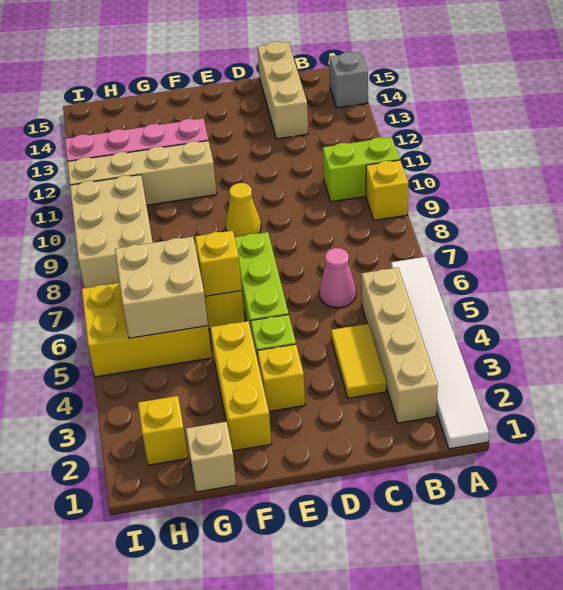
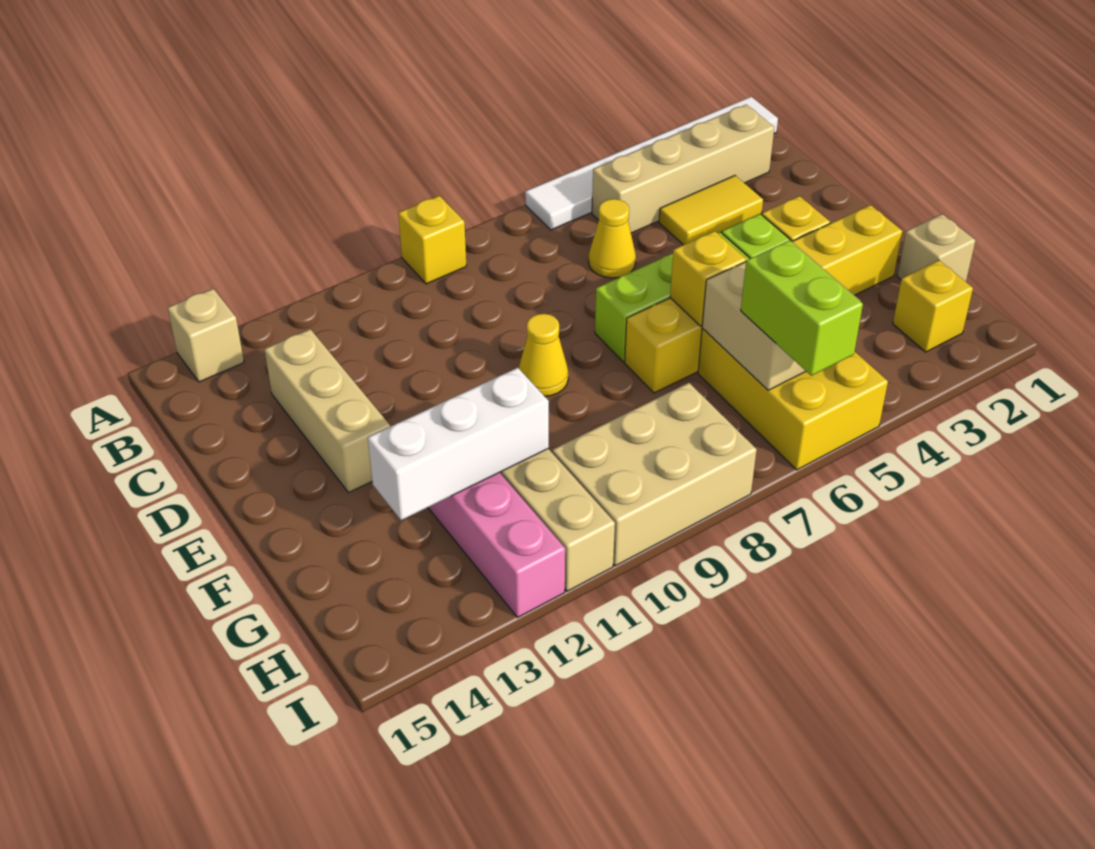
lime brick A10:B10 level 1 -> lime brick H6:I6 level 3
grey brick A14 level 1 -> tan brick A14 level 1
pink cone C6 level 1 -> yellow cone C6 level 1
tan brick C13:C15 level 1 -> tan brick C13:E13 level 1
none -> white brick G11:G13 level 2

